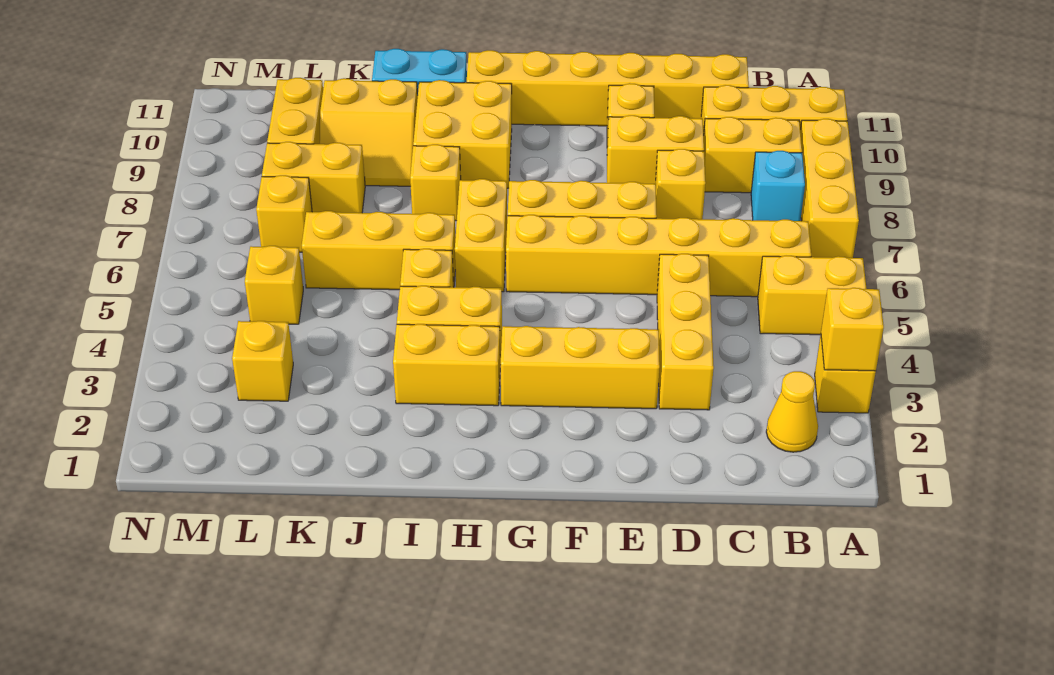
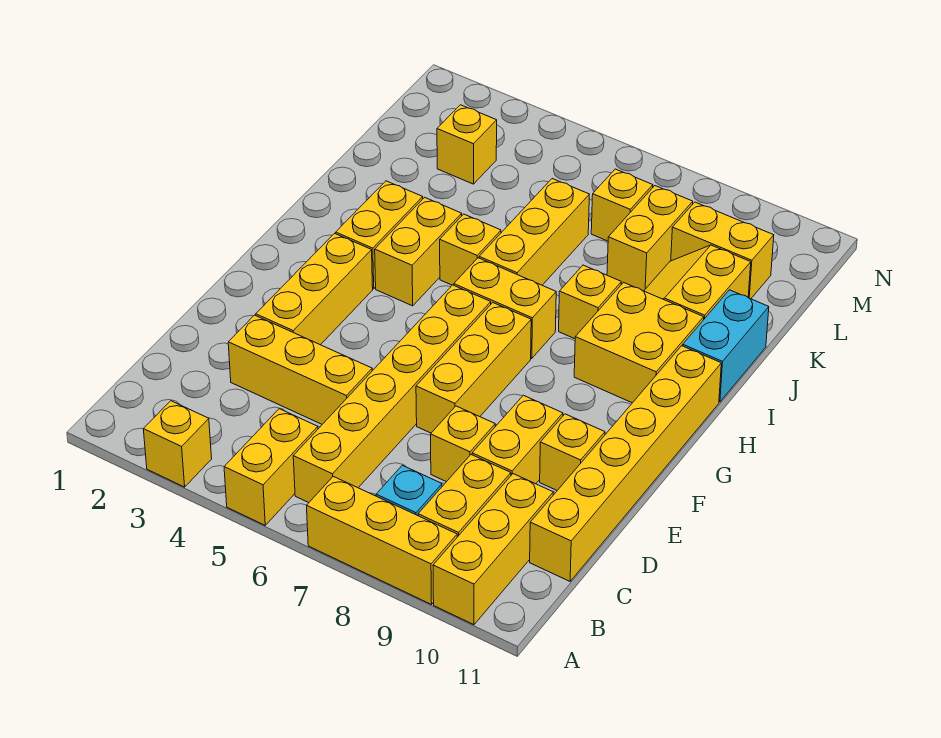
yellow brick A3 level 2 -> none
yellow cone B2 level 1 -> none
yellow brick L5 level 1 -> none

